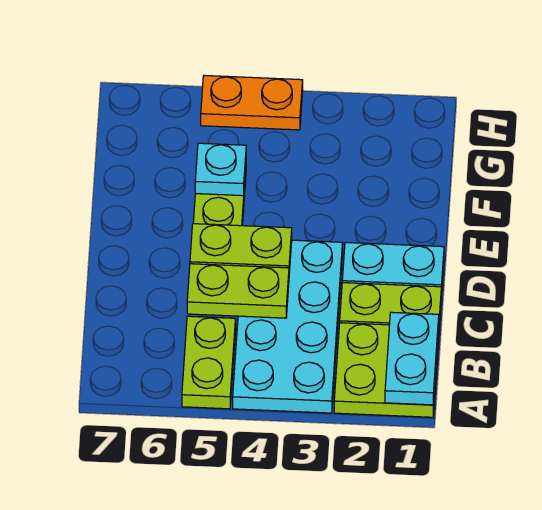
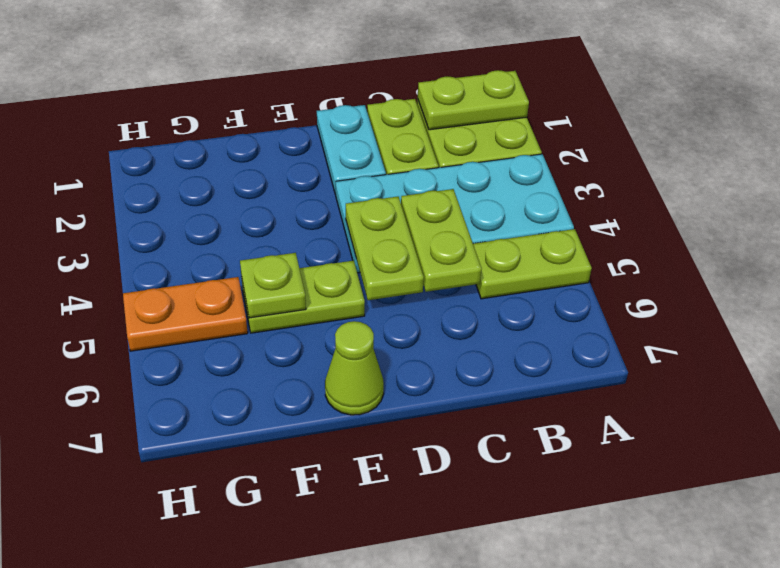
cyan plate A1:B1 level 2 -> lime plate A1:B1 level 2
none -> lime cone E7 level 1
cyan plate F5 level 2 -> lime plate F5 level 2
orange plate H4:H5 level 1 -> orange plate G5:H5 level 1

